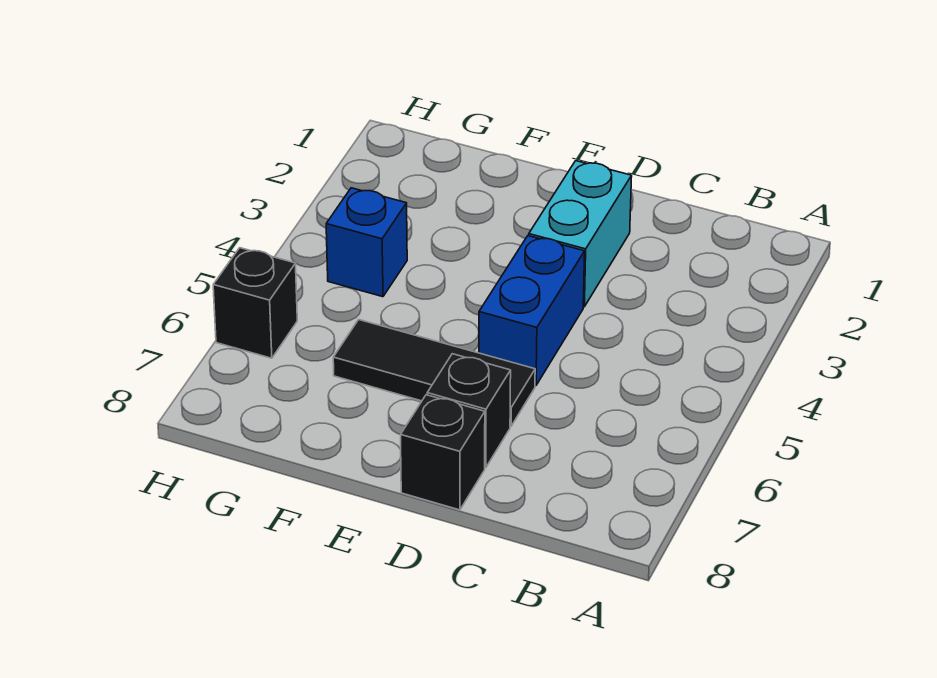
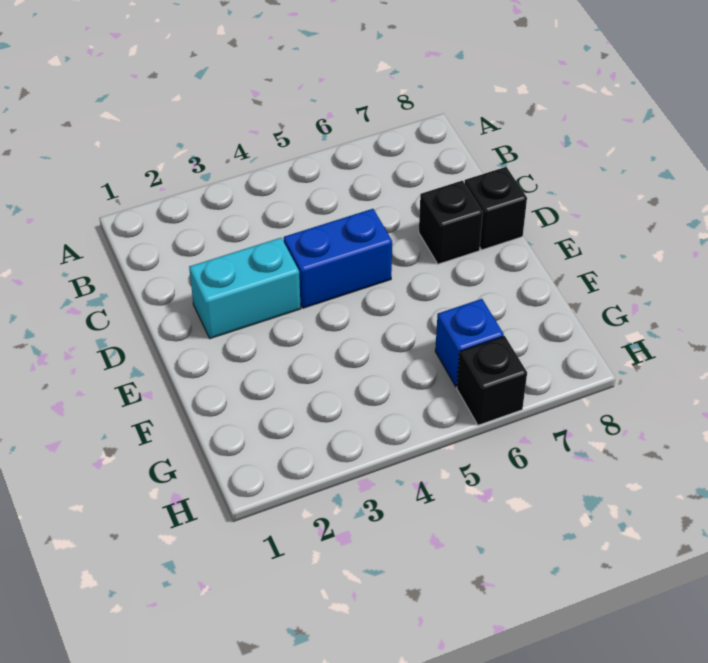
black tile D6:F6 level 1 -> none
blue brick G4 level 1 -> blue brick G6 level 1

